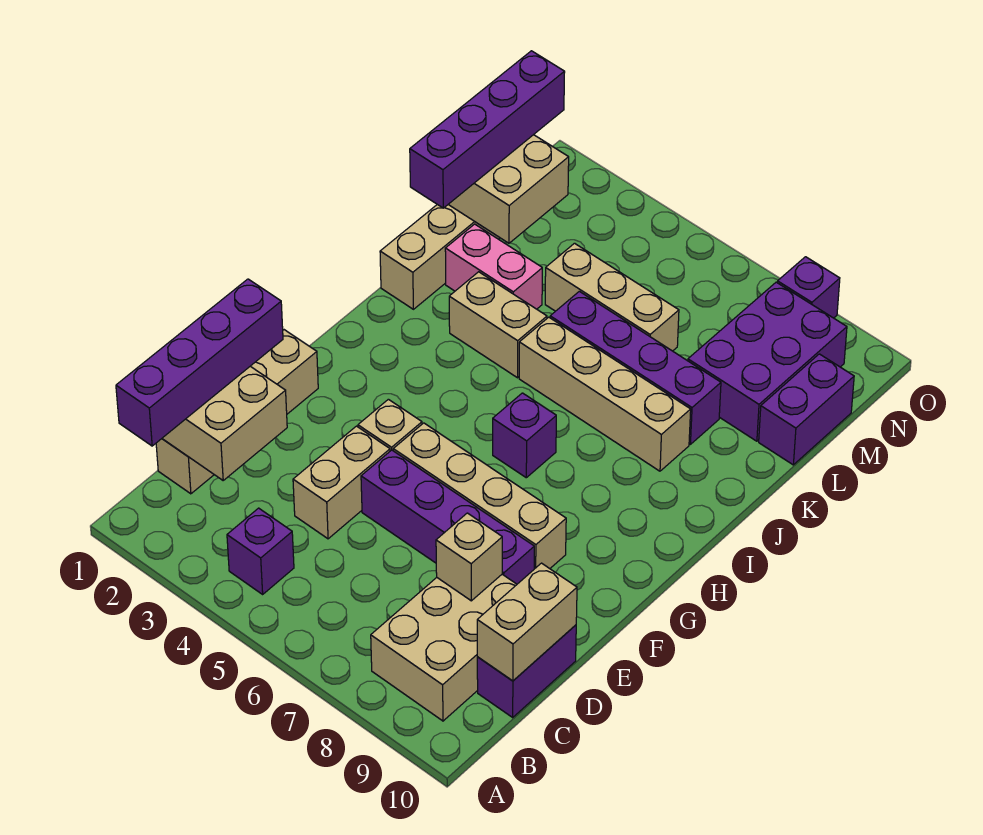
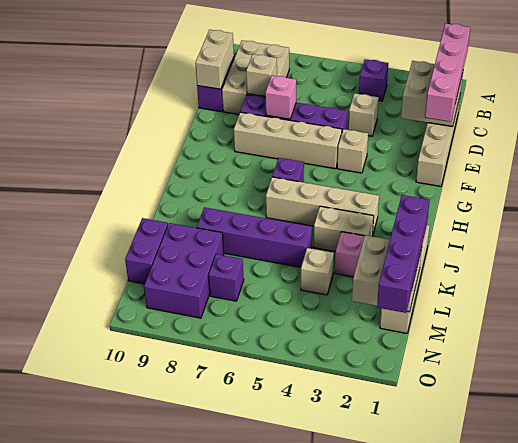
purple brick B1:E1 level 3 -> pink brick B1:E1 level 3
tan brick D4:E4 level 1 -> tan brick D4 level 1
none -> pink brick E7 level 2
tan brick J5:J8 level 1 -> tan brick I3:I6 level 1
tan brick L4:L6 level 1 -> tan brick L4 level 1
purple brick O8 level 1 -> purple brick M7 level 1

